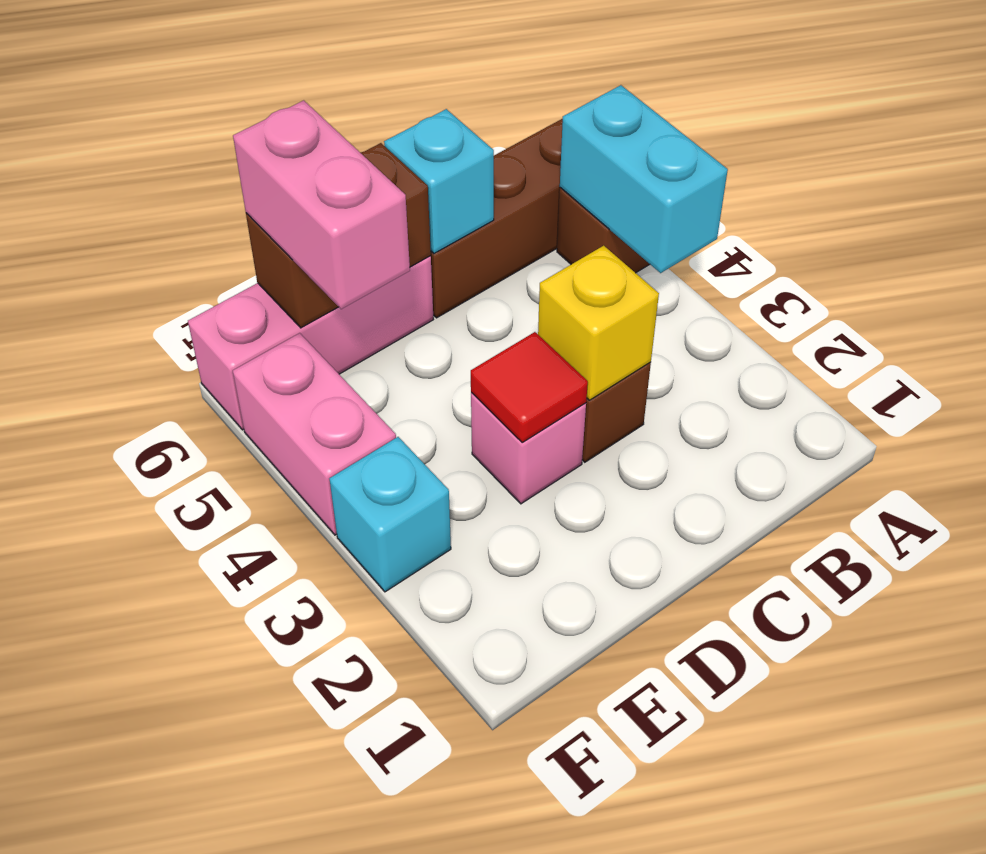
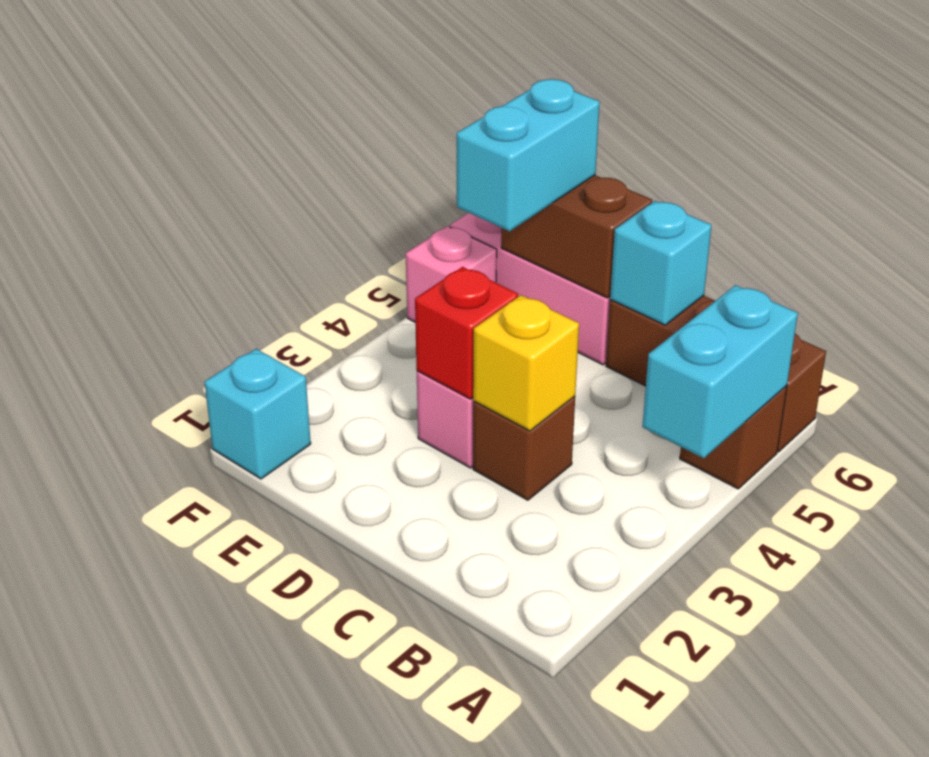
red tile D3 level 2 -> red brick D3 level 2
pink brick E5:E6 level 3 -> cyan brick E5:E6 level 3
cyan brick F3 level 1 -> cyan brick F1 level 1
pink brick F4:F5 level 1 -> pink brick F5 level 1

